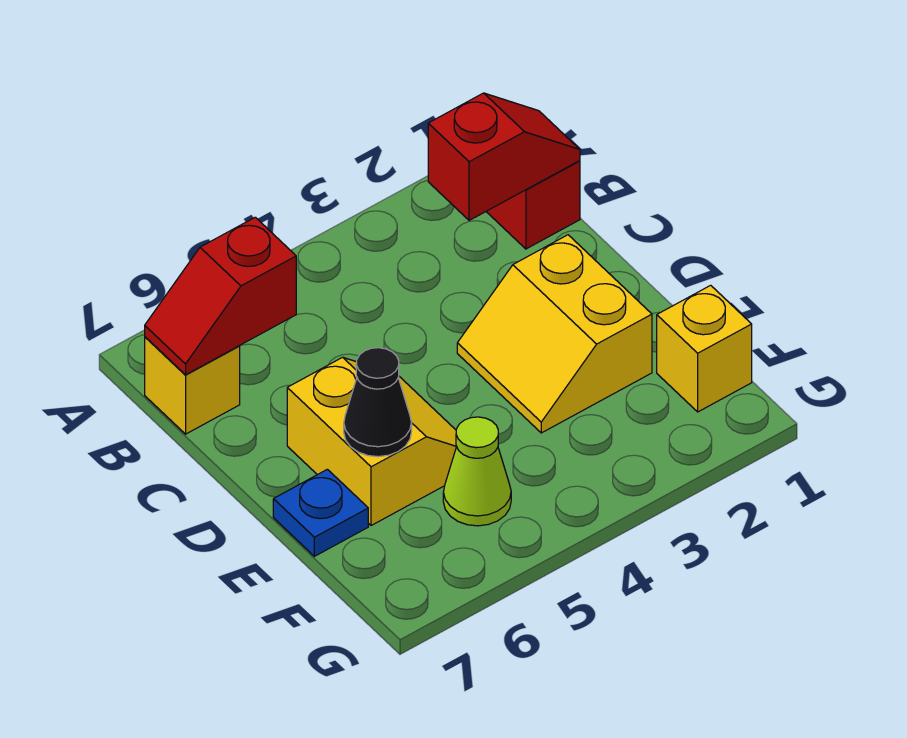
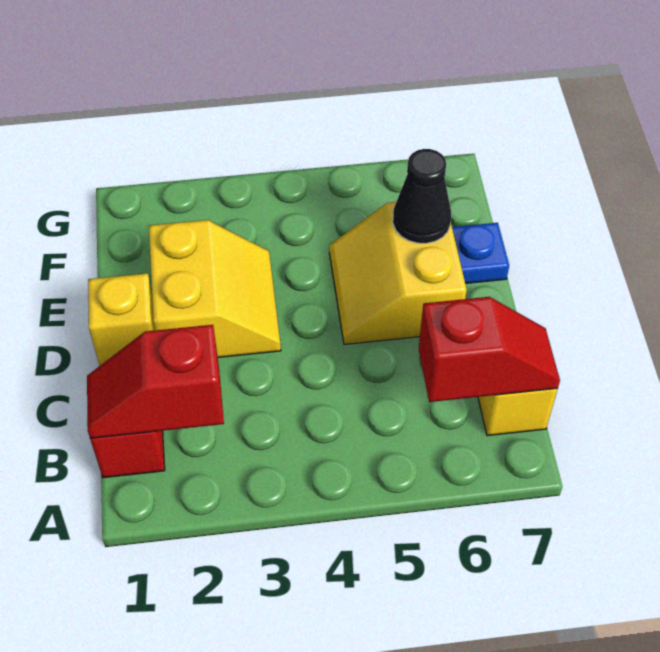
yellow brick F1 level 1 -> yellow brick D1 level 1
lime cone F5 level 1 -> none

